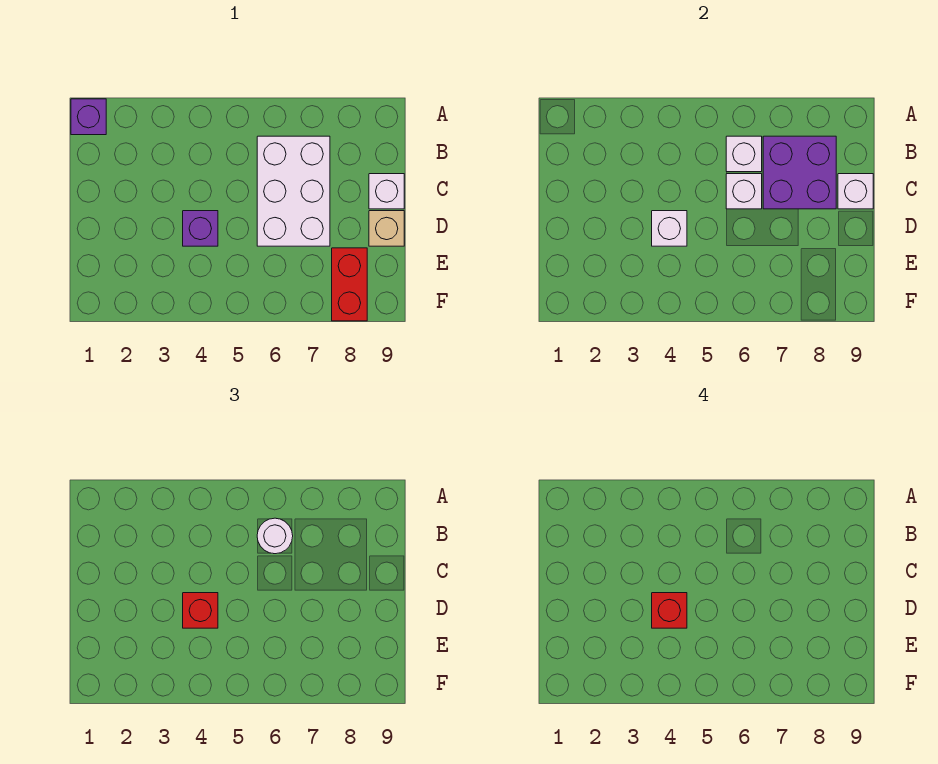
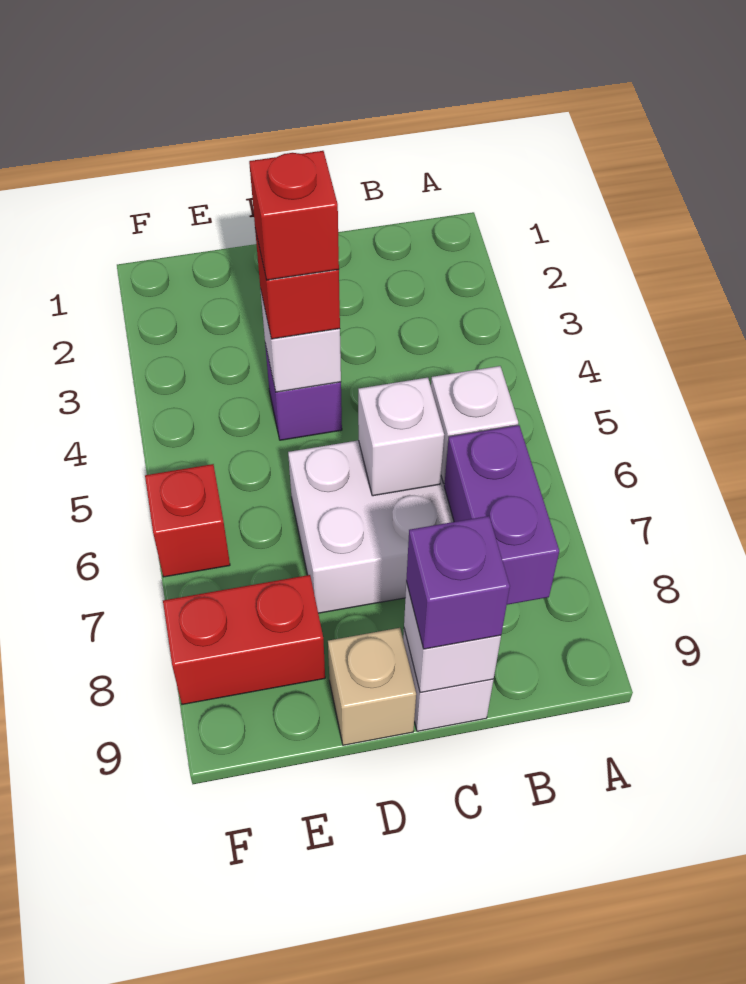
purple brick A1 level 1 -> purple brick C9 level 3
white round brick B6 level 3 -> none
purple brick B7:C8 level 2 -> purple brick B7:B8 level 2
none -> red brick F6 level 1

